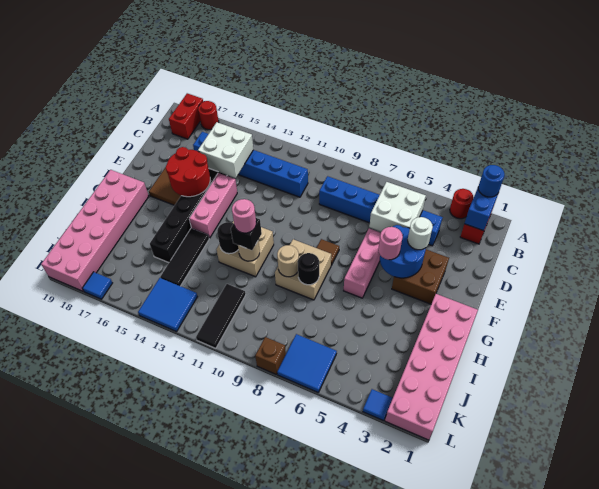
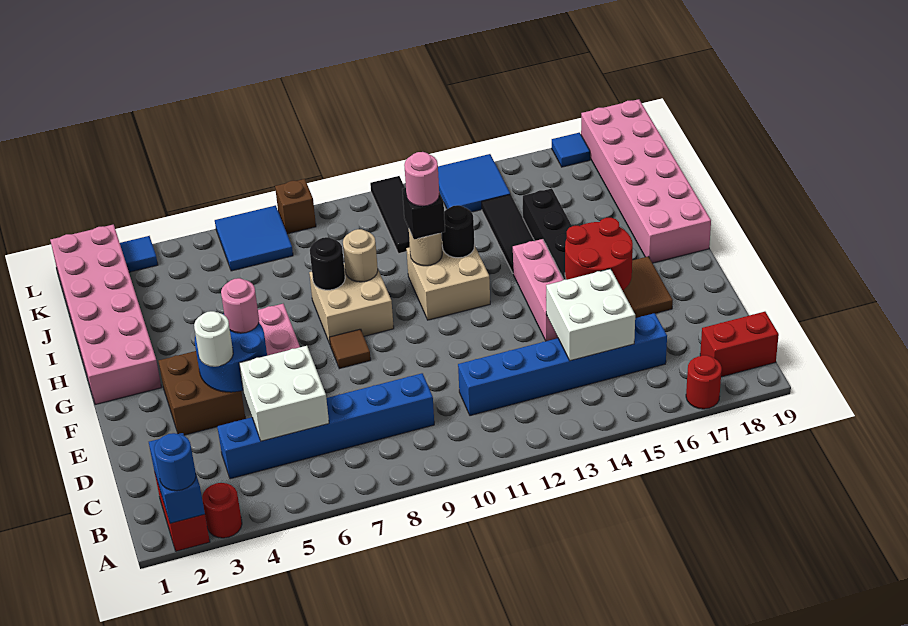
red brick A18:B18 level 1 -> red brick B18:B19 level 1

